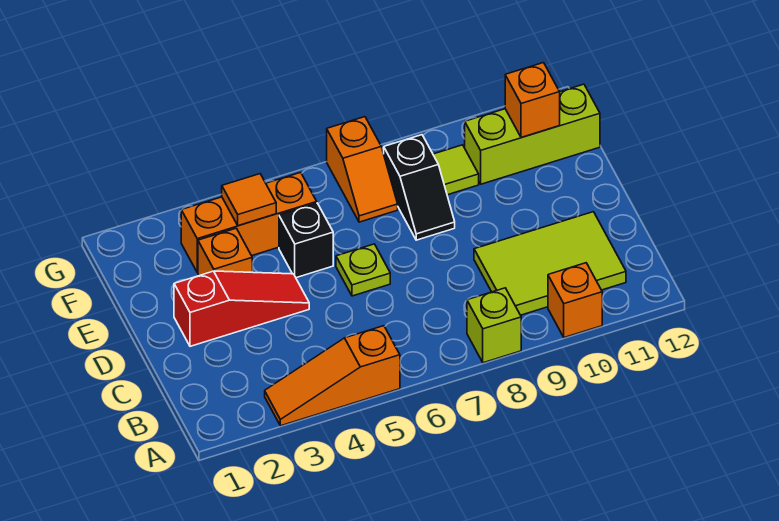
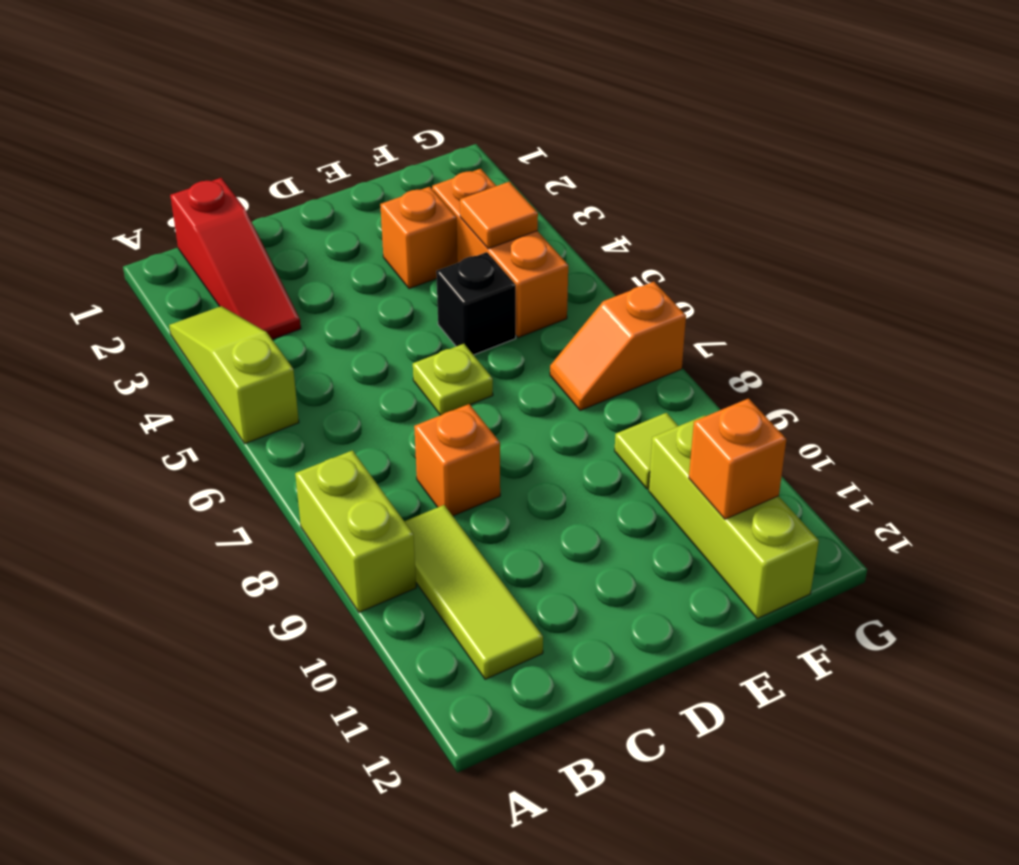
orange slope A3:A5 level 1 top 5 -> lime slope A3:A5 level 1 top 5
lime brick A8 level 1 -> lime brick A8:A9 level 1
orange brick A10 level 1 -> orange brick C8 level 1
lime tile B9:C11 level 1 -> lime tile B9:B11 level 1
red slope D2:D4 level 1 top 2 -> red slope B1:B3 level 1 top 1
black slope E8:F8 level 1 top F -> none

